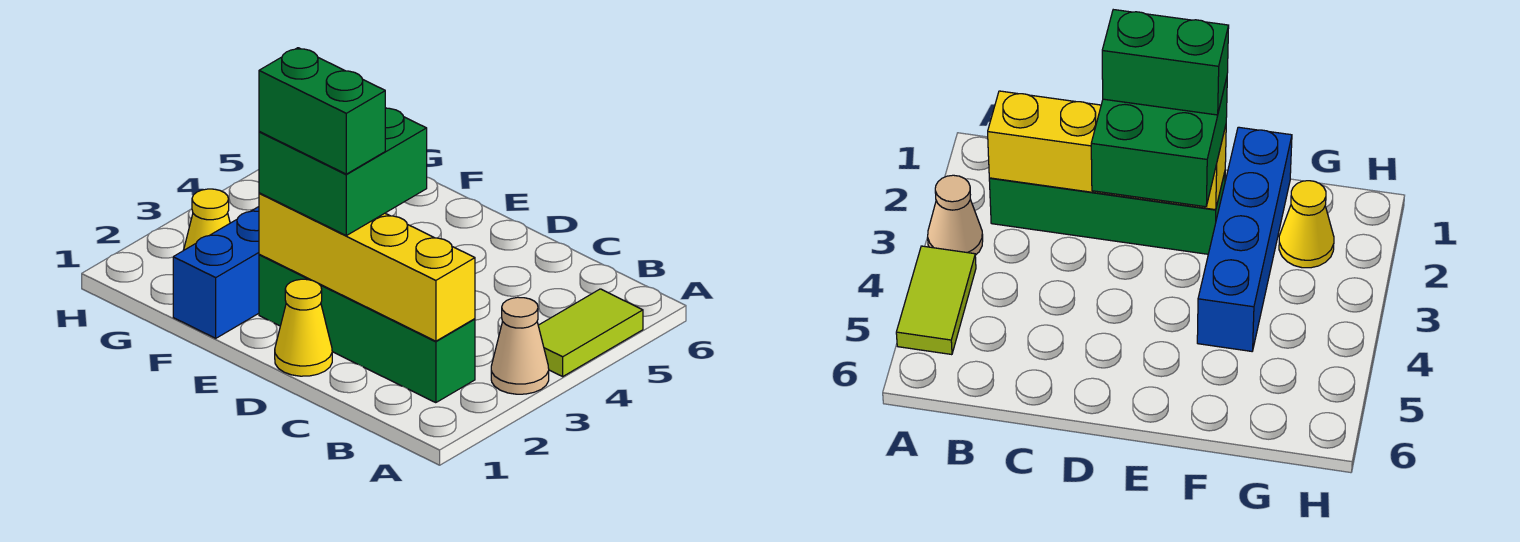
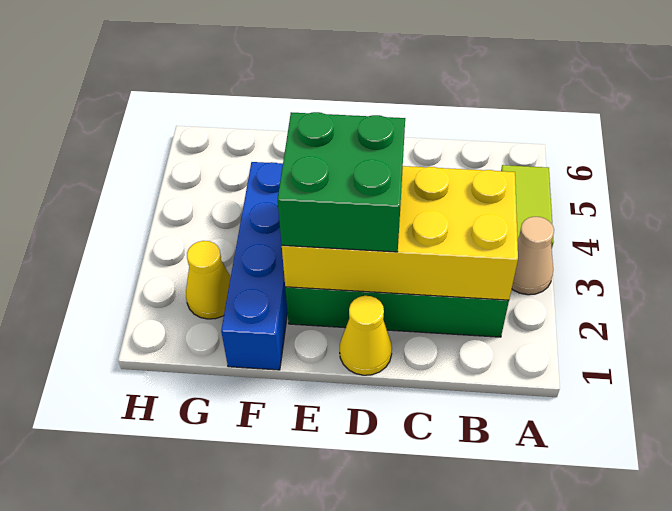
yellow brick B2:E2 level 2 -> yellow brick B2:E3 level 2
green brick D2:E2 level 4 -> none

